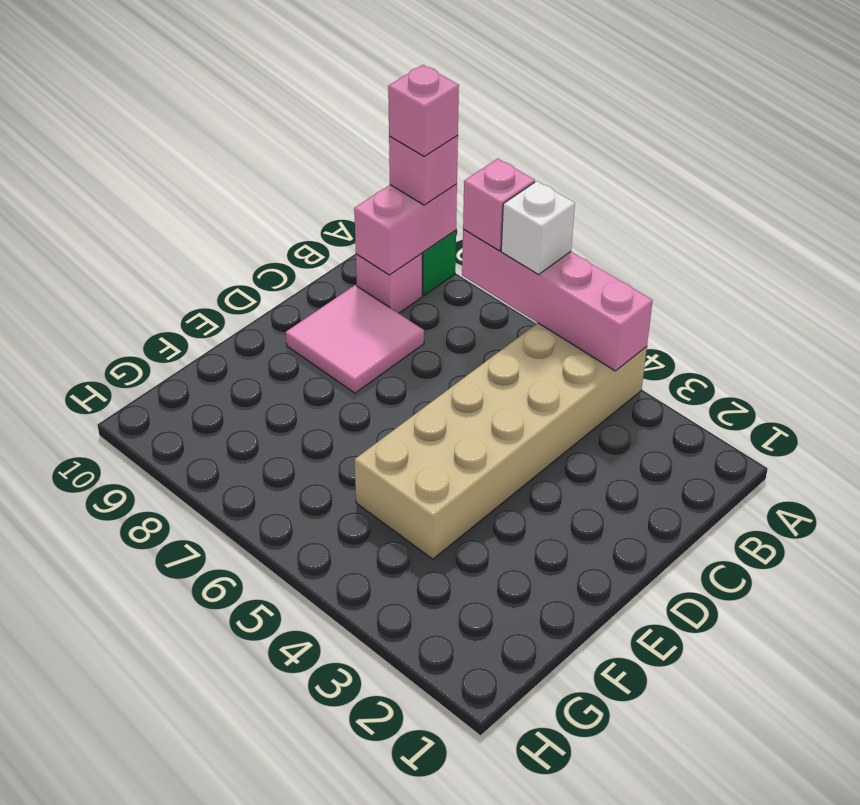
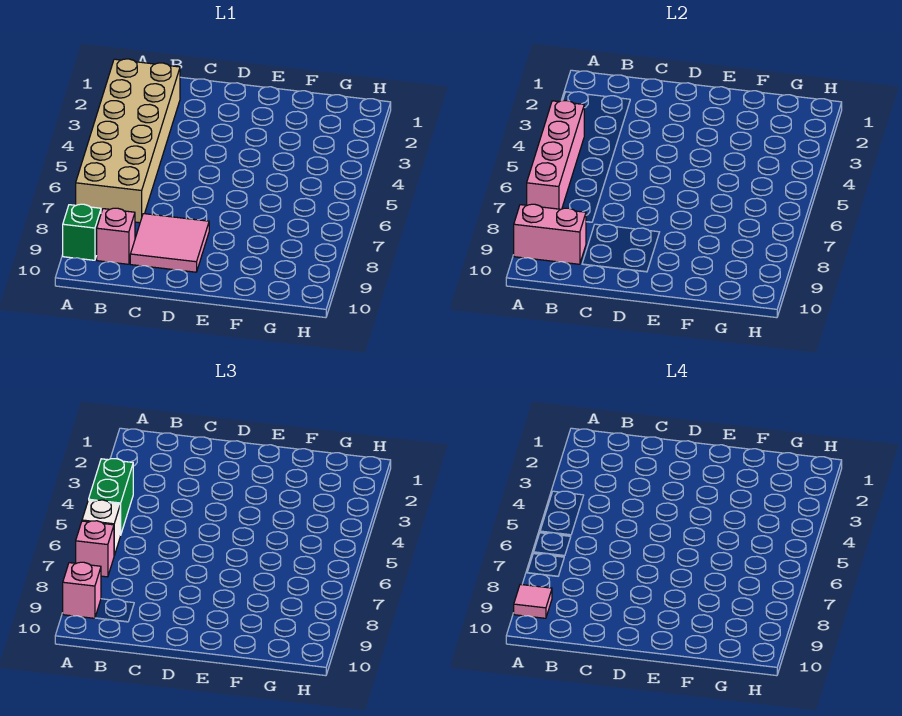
tan brick A4:F5 level 1 -> tan brick A2:B7 level 1
none -> green brick A4:A5 level 3
pink brick A9 level 4 -> pink tile A9 level 4

